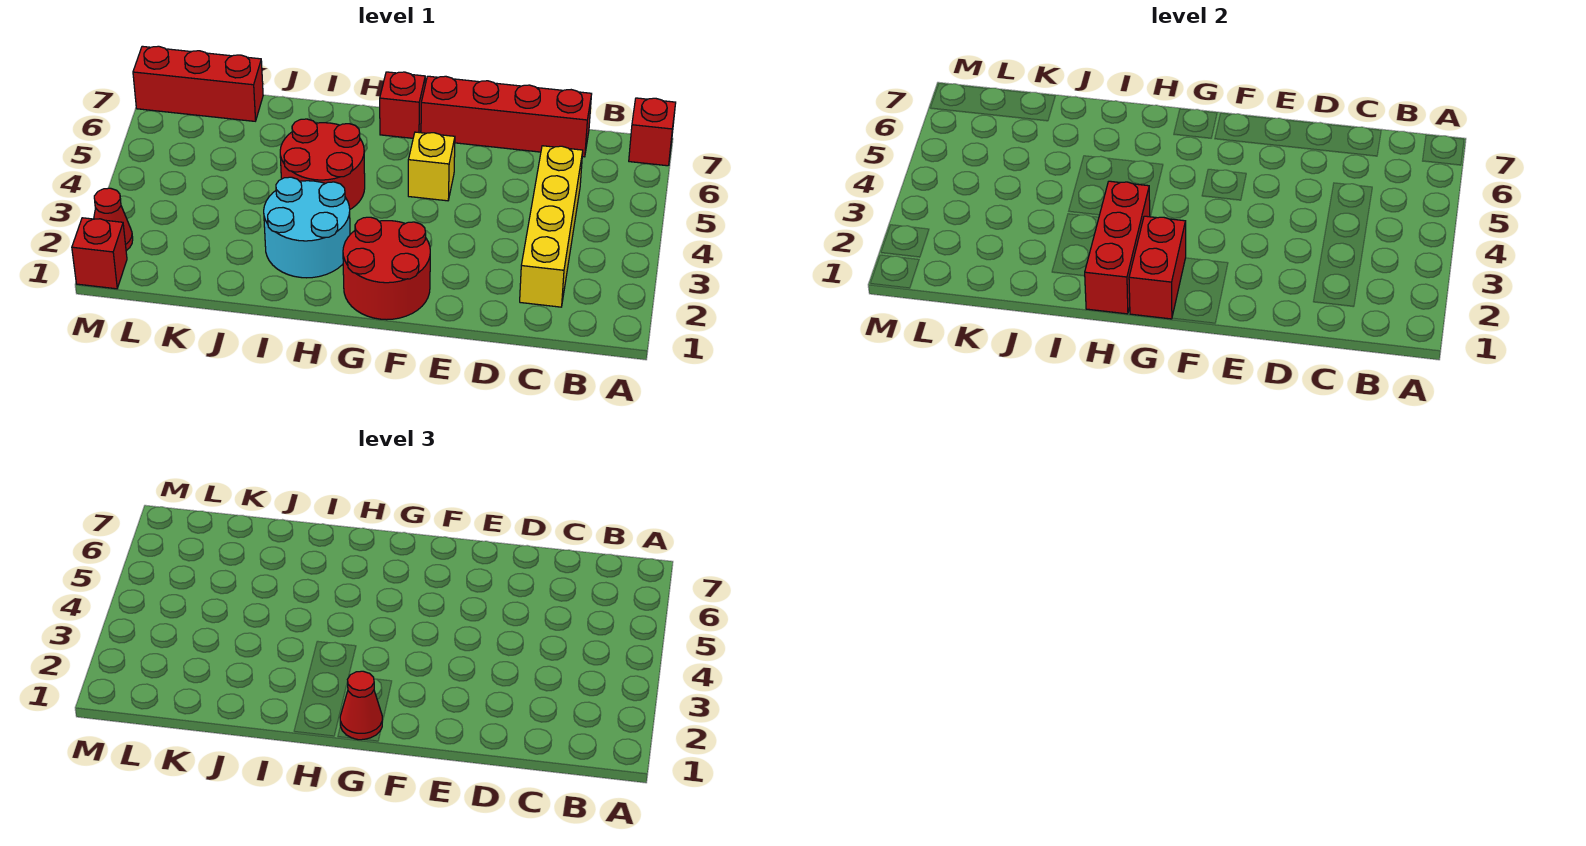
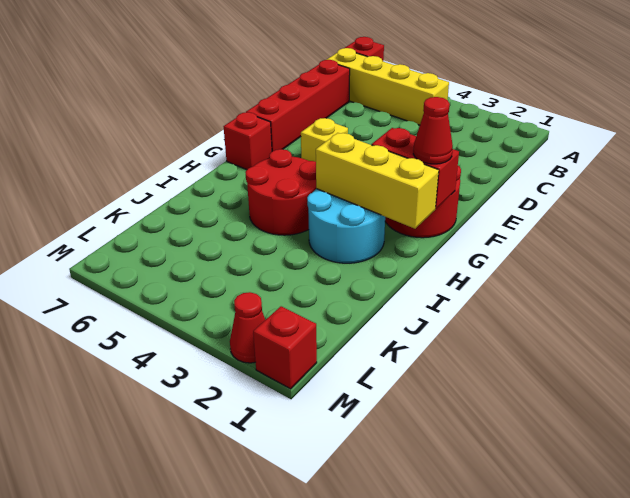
yellow brick C2:C5 level 1 -> yellow brick B4:B7 level 1
red brick H1:H3 level 2 -> yellow brick H1:H3 level 2
red brick K7:M7 level 1 -> none

